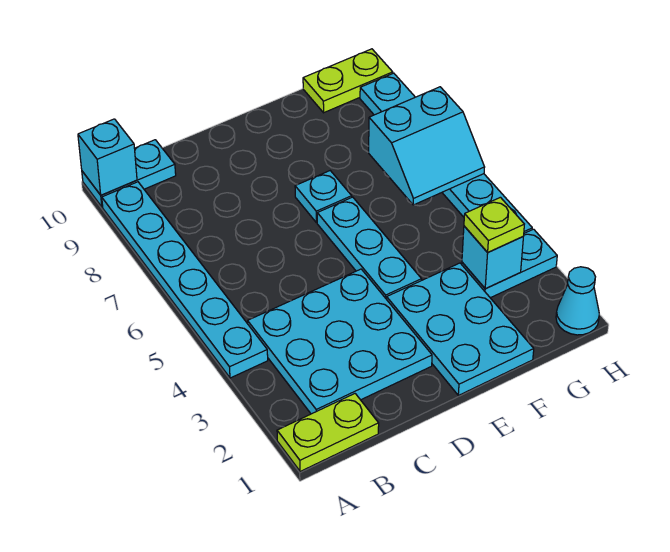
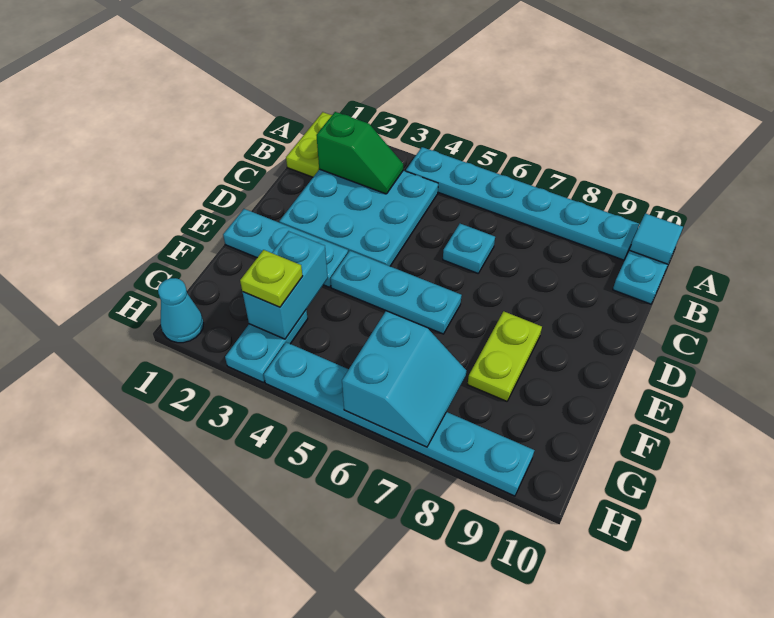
cyan brick A10 level 2 -> cyan tile A10 level 2
none -> green slope B2:B3 level 2 top 2
cyan plate E1:F3 level 1 -> cyan plate E1:E3 level 1
cyan plate E7 level 1 -> cyan plate C6 level 1
cyan brick G3 level 2 -> cyan brick F3:G3 level 2
cyan slope G6:H7 level 2 top 7 -> cyan slope G6:H7 level 2 top 6
lime plate G10:H10 level 1 -> lime plate E8:F8 level 1

